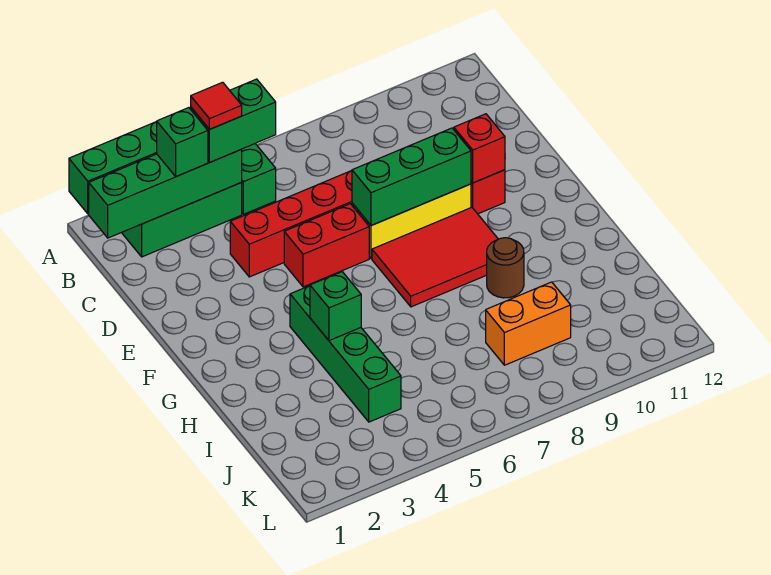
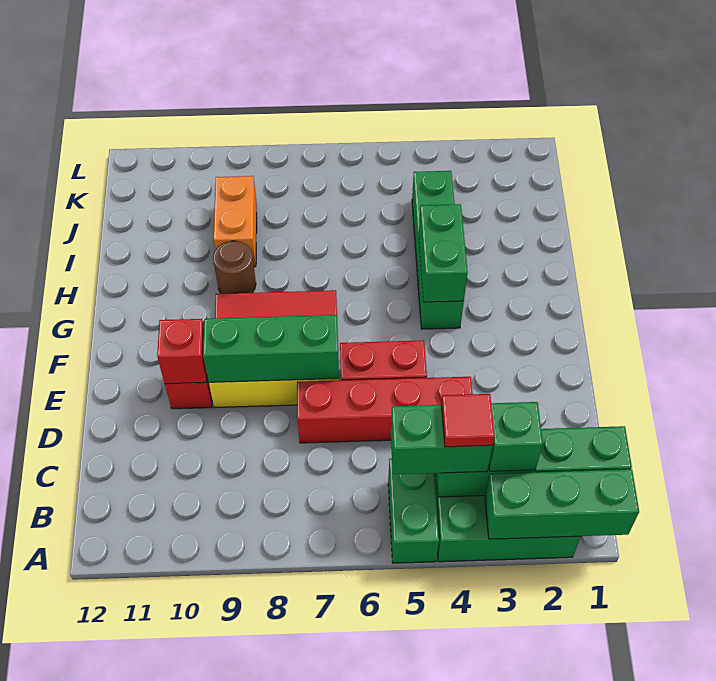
green brick H4 level 2 -> green brick G4:H4 level 2
orange brick J8:J9 level 1 -> orange brick I9:J9 level 1

